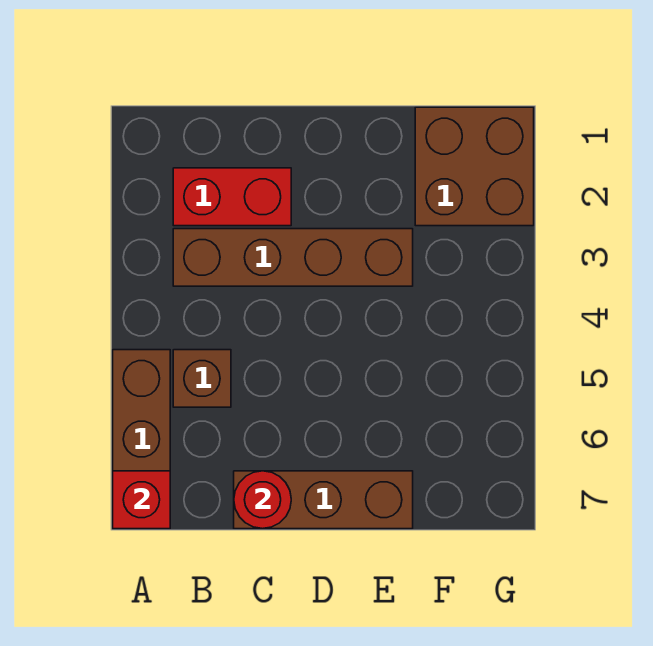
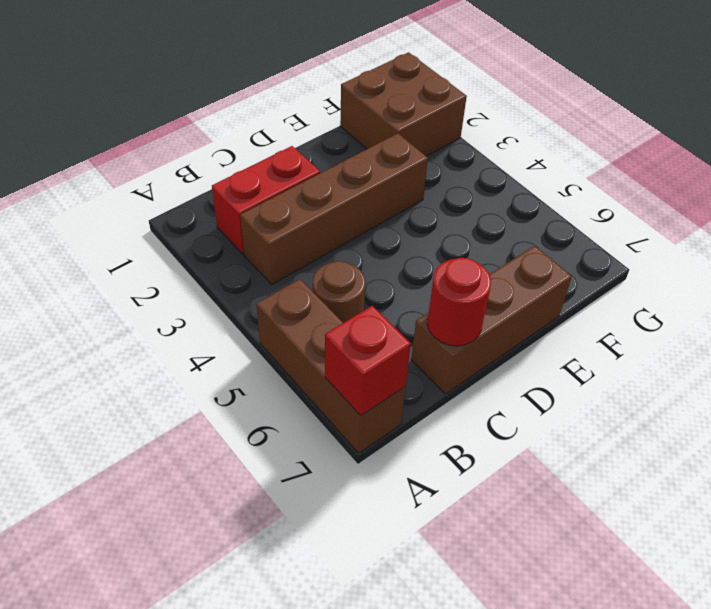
brown brick B5 level 1 -> brown round brick B5 level 1

